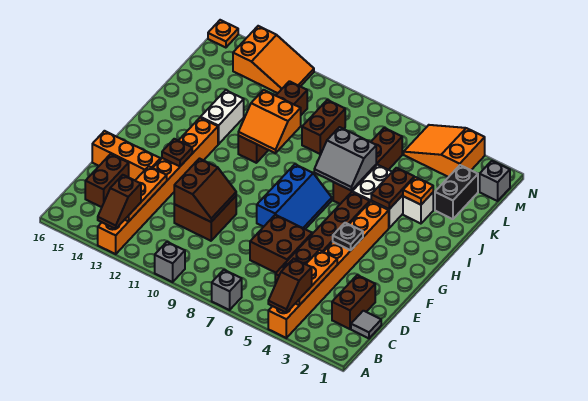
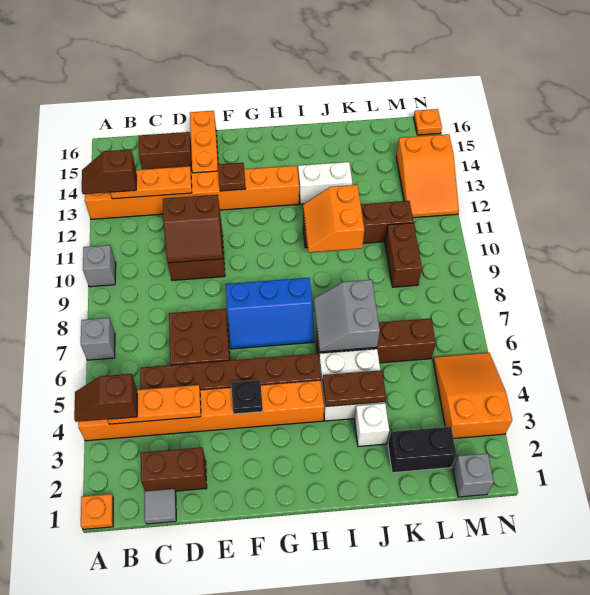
orange plate J3 level 2 -> orange plate A1 level 1
brown brick K9:L9 level 1 -> brown brick L9:L10 level 1

